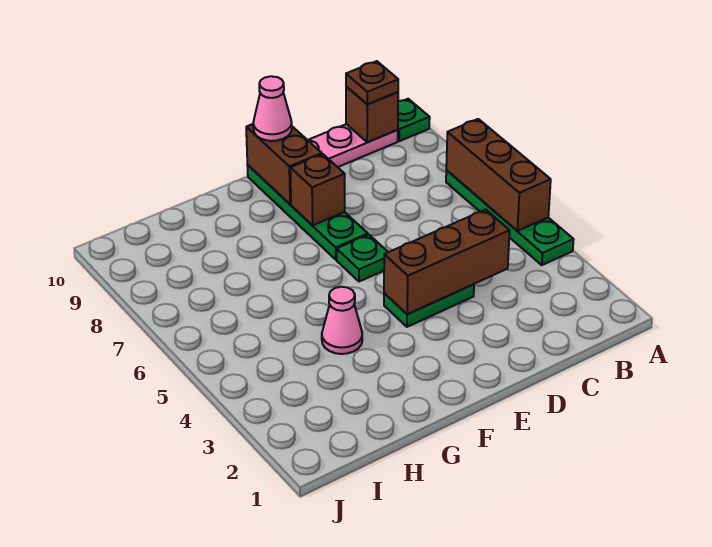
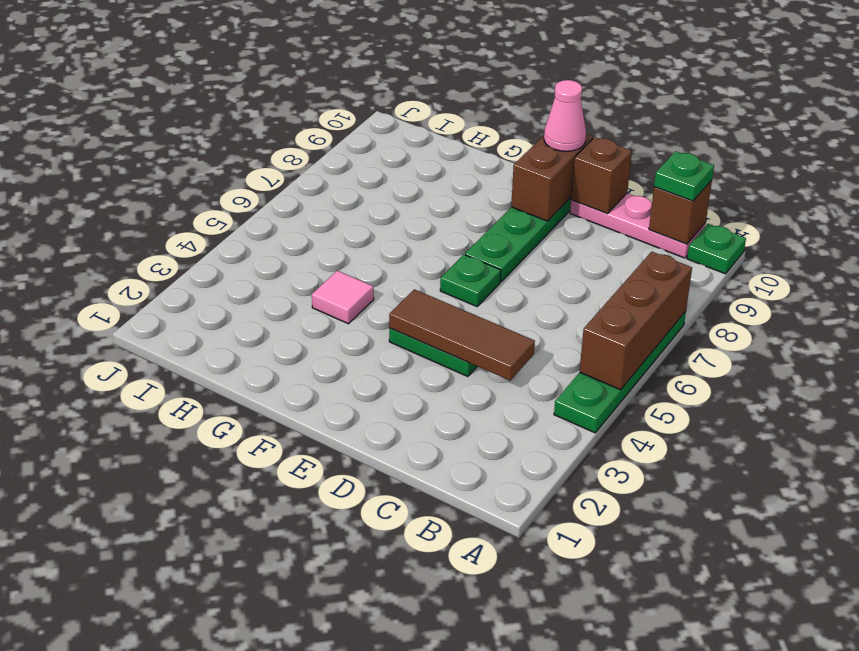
brown plate B10 level 3 -> green plate B10 level 3
brown brick C4:E4 level 2 -> brown tile C4:E4 level 2
brown brick E8 level 2 -> brown brick D10 level 2
pink cone G4 level 1 -> pink tile G4 level 1

